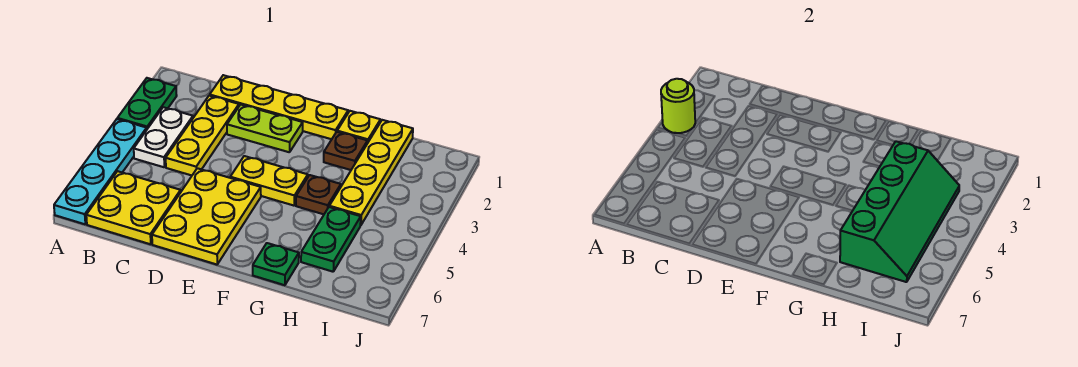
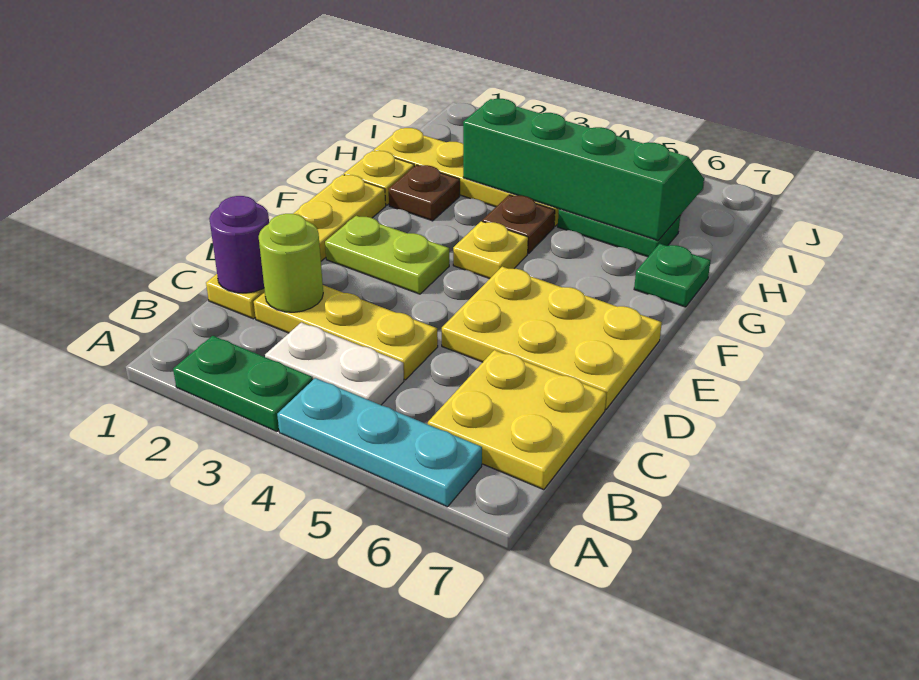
lime round brick A3 level 2 -> lime round brick C2 level 2
cyan plate A4:A7 level 1 -> cyan plate A4:A6 level 1
none -> purple round brick C1 level 2
lime plate D2:E2 level 1 -> lime plate E2:E3 level 1
yellow plate E4:F4 level 1 -> yellow plate F4 level 1

